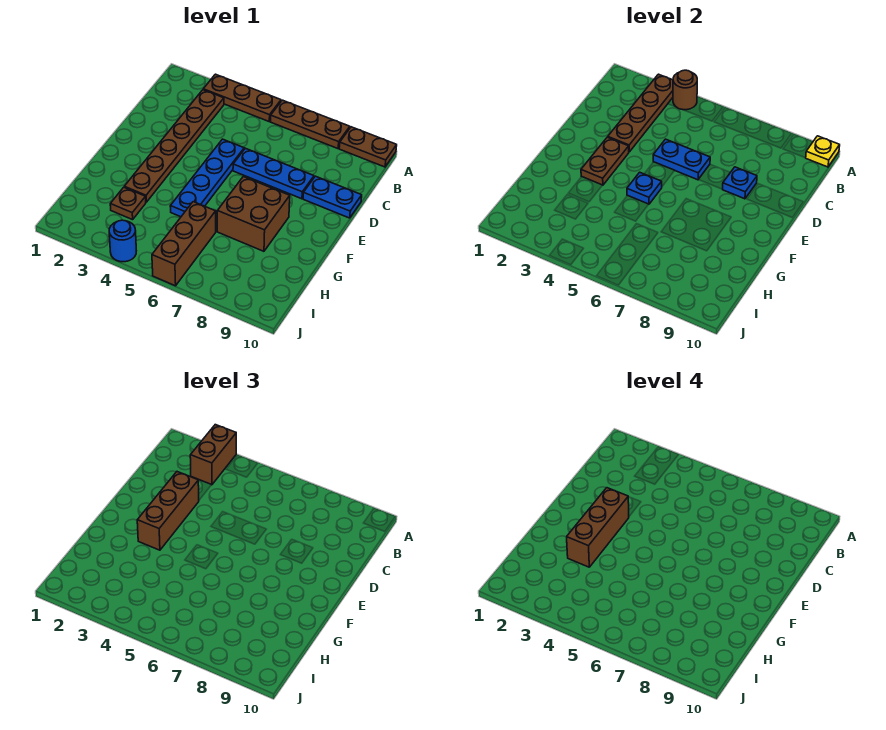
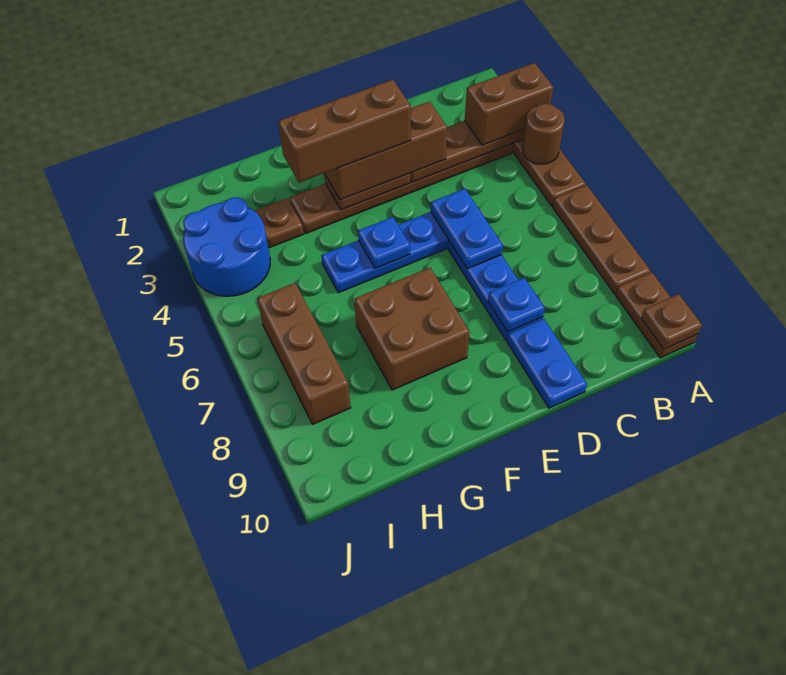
yellow plate A10 level 2 -> brown plate A10 level 2
brown brick H6:J6 level 1 -> brown brick I6:I8 level 1
blue round brick J4 level 1 -> blue round brick I3:J4 level 1

